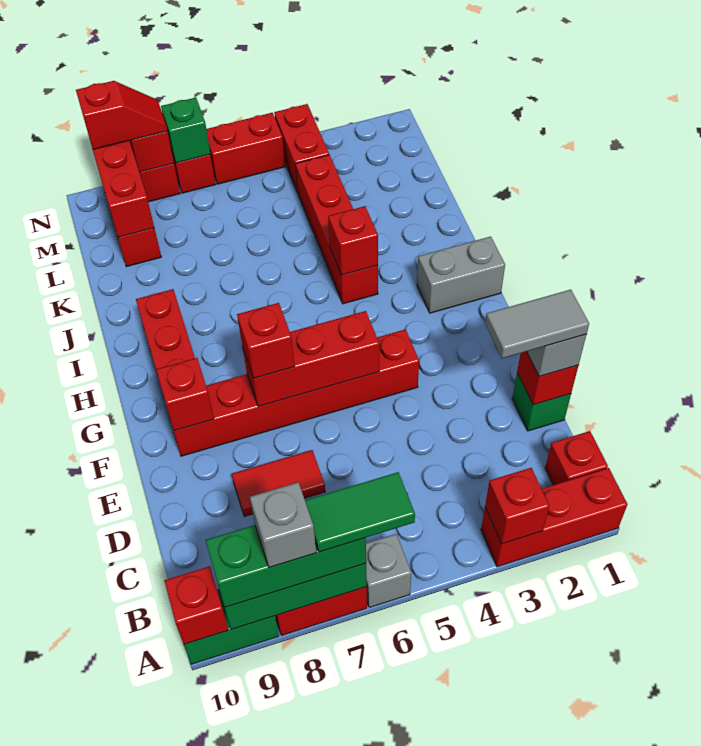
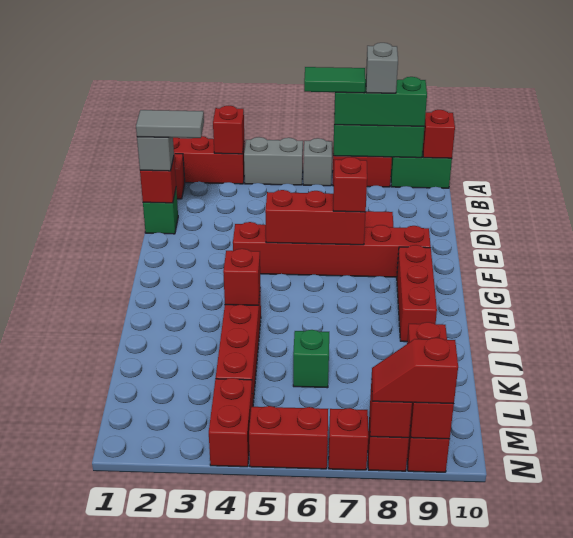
red brick F9 level 2 -> none
grey brick H1:H2 level 1 -> grey brick A4:A5 level 1
green brick N7 level 2 -> green brick K6 level 1

